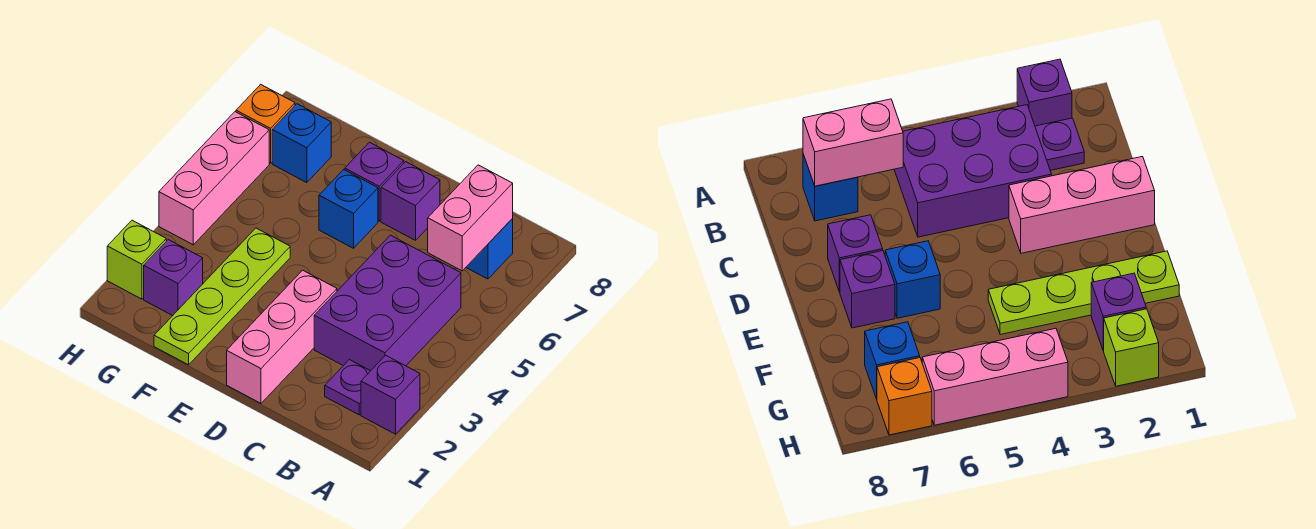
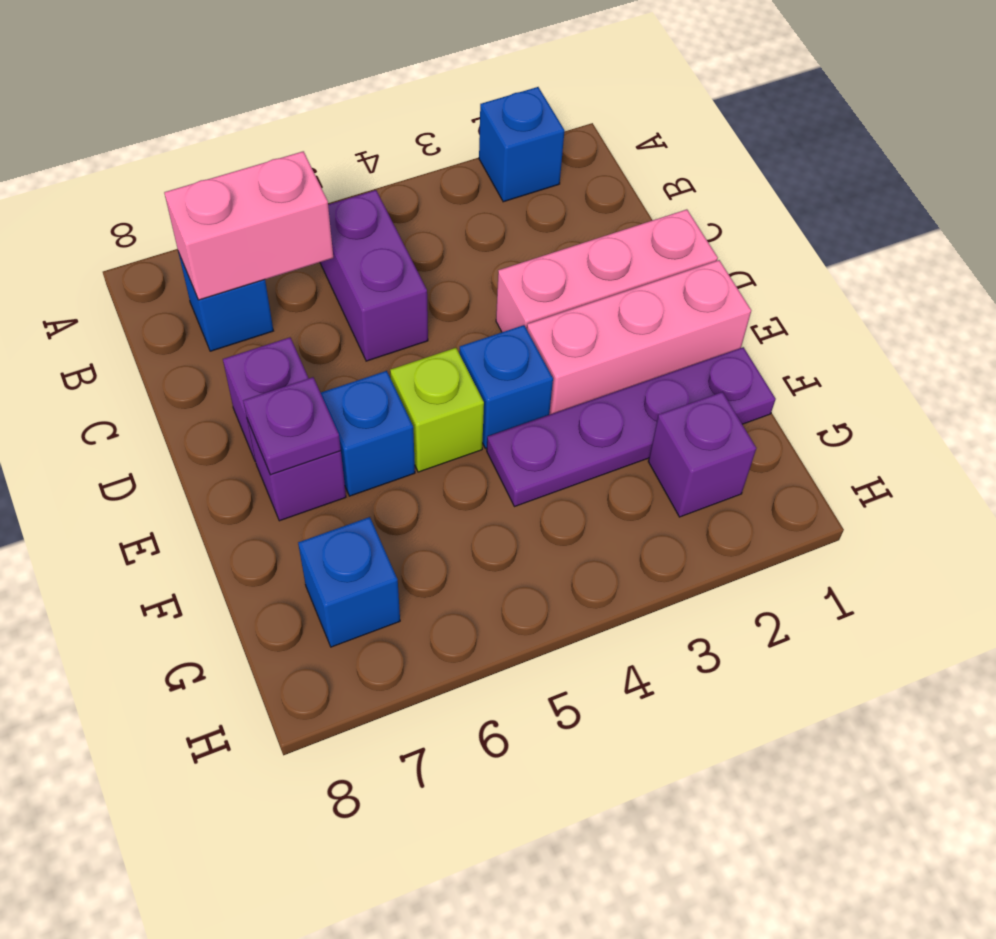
purple brick A2 level 1 -> blue brick A2 level 1
purple plate B2 level 1 -> purple plate E7 level 2
purple brick B3:C5 level 1 -> purple brick B5:C5 level 1
none -> blue brick E4 level 1
lime plate F1:F4 level 1 -> purple plate F1:F4 level 1
lime brick H2 level 1 -> lime brick E5 level 1
pink brick H4:H6 level 1 -> pink brick E1:E3 level 1
orange brick H7 level 1 -> none

